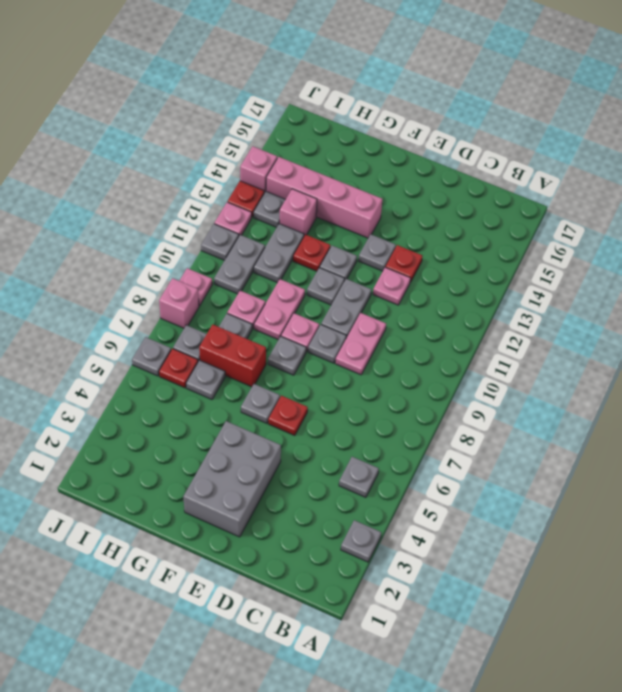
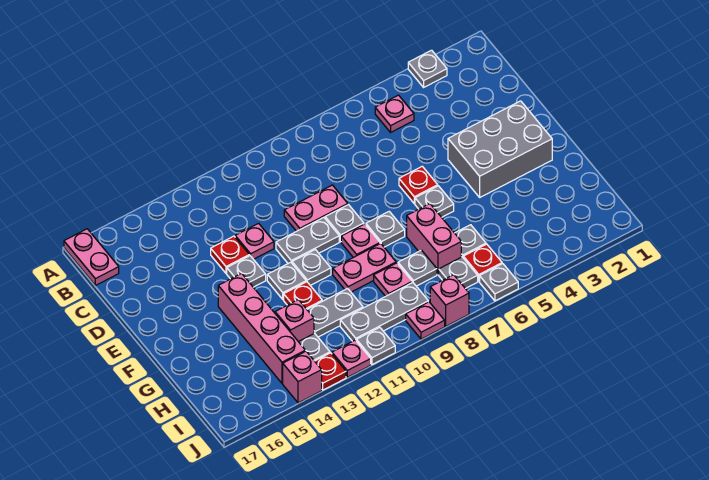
none -> pink plate A17:B17 level 1
grey plate B5 level 1 -> pink plate B5 level 1
red brick G7:H7 level 1 -> pink brick G7:H7 level 1
grey plate I10:I11 level 1 -> grey plate I9:I11 level 1

